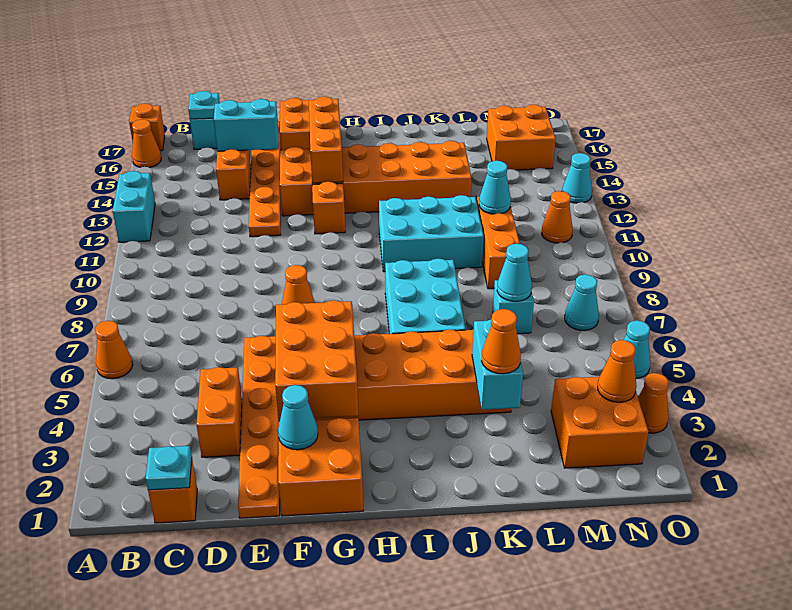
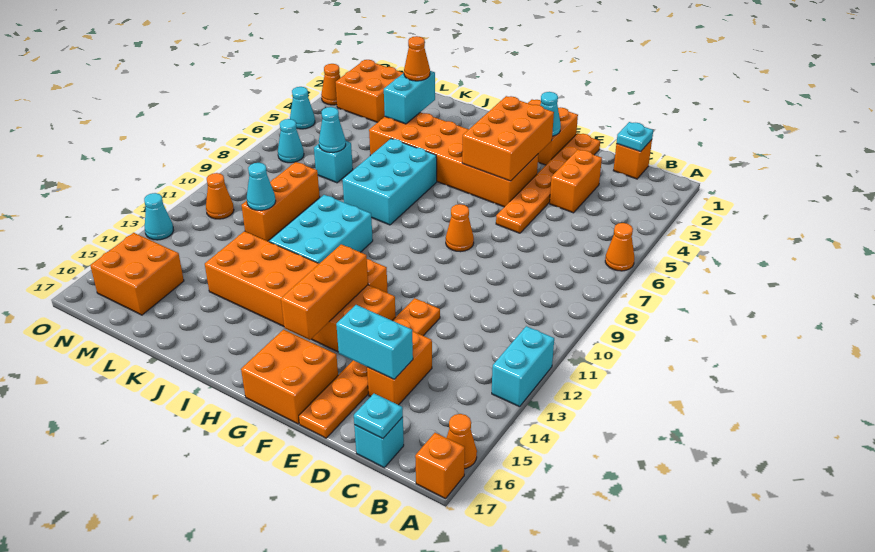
cyan brick I10:K11 level 1 -> cyan brick I10:J12 level 1
orange cone N3 level 2 -> none

